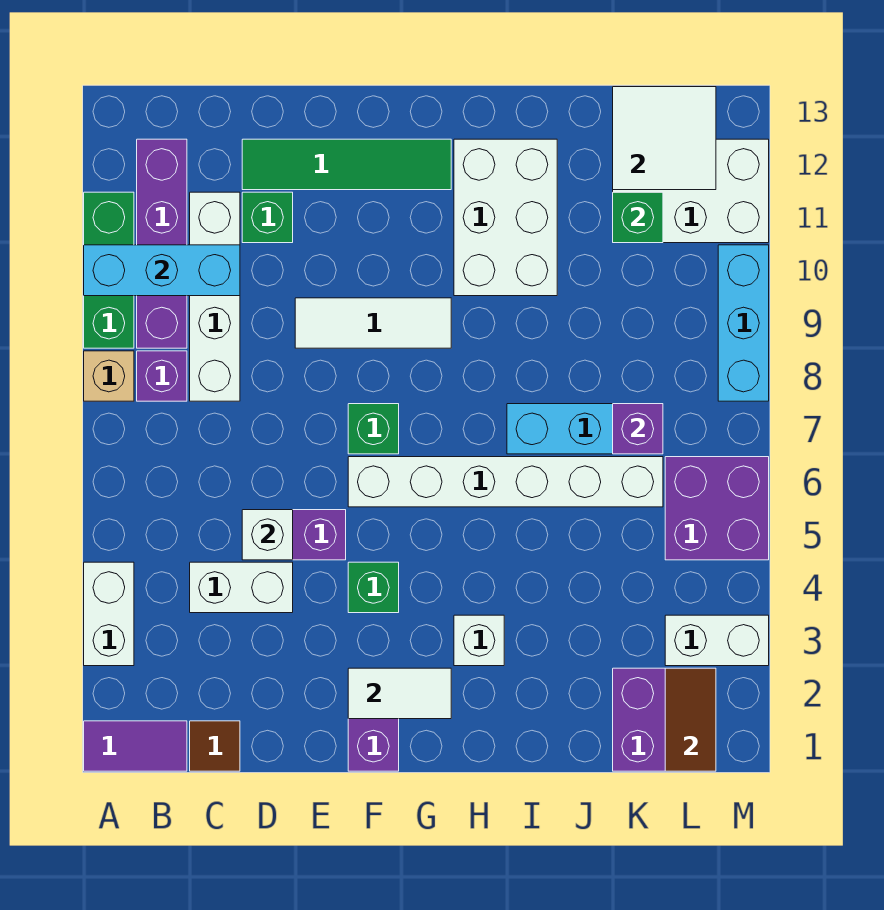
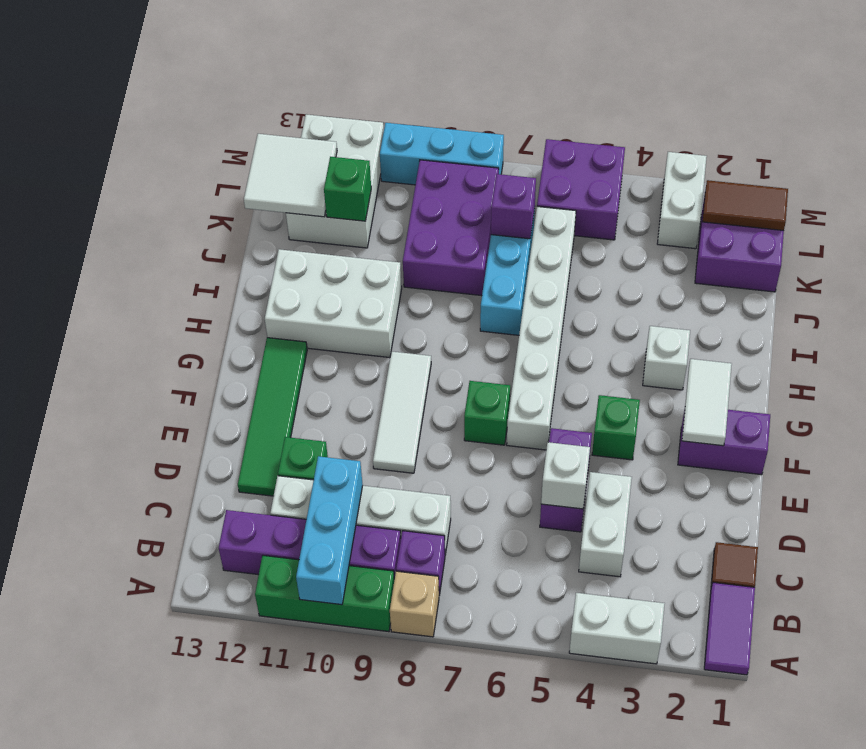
none -> purple brick J8:L9 level 1

